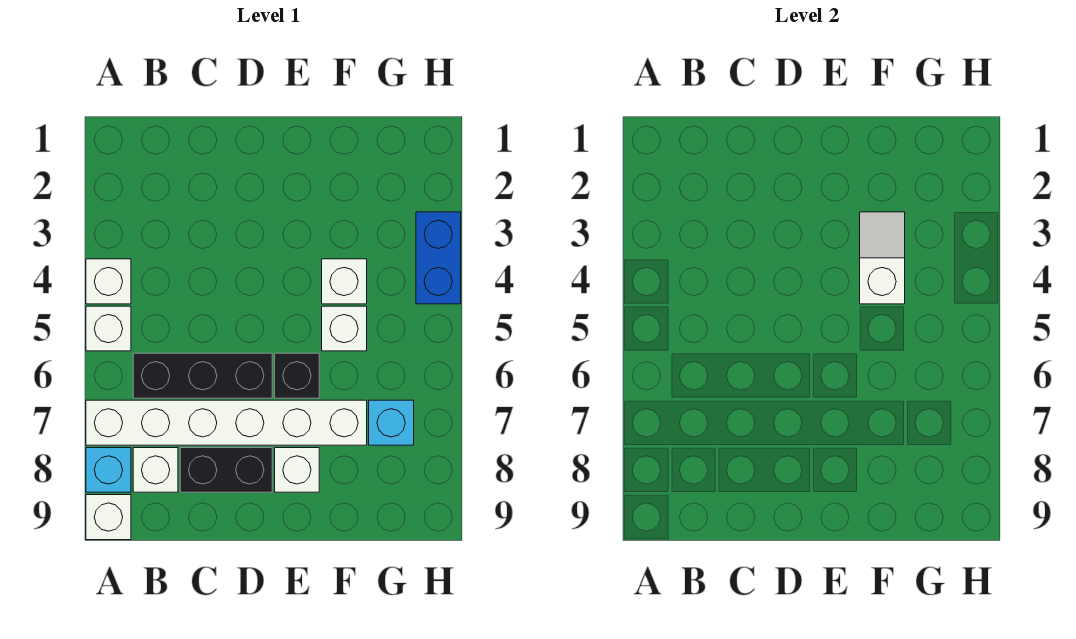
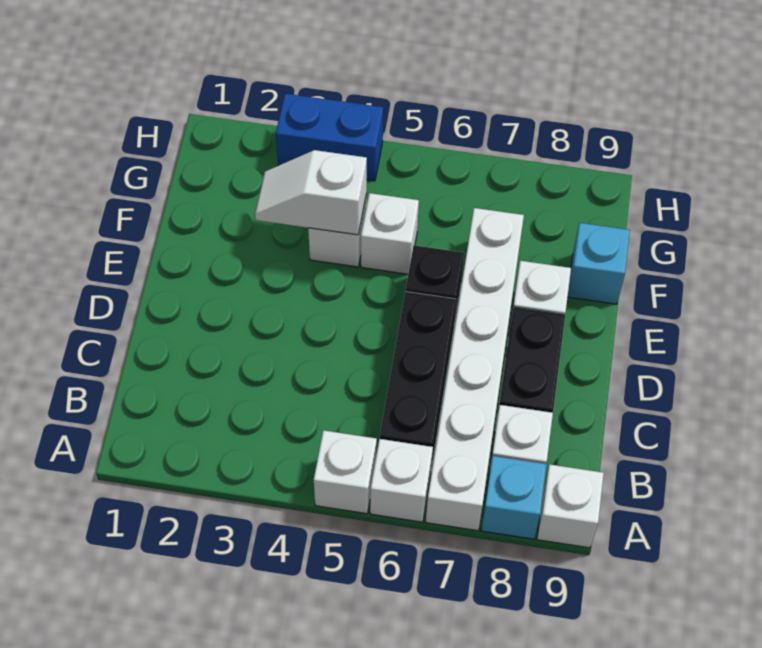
white brick A4 level 1 -> white brick A6 level 1
cyan brick G7 level 1 -> cyan brick F9 level 1

